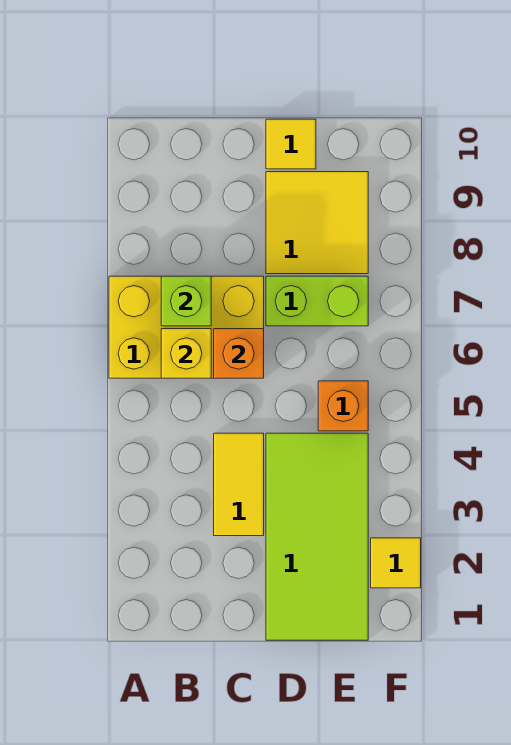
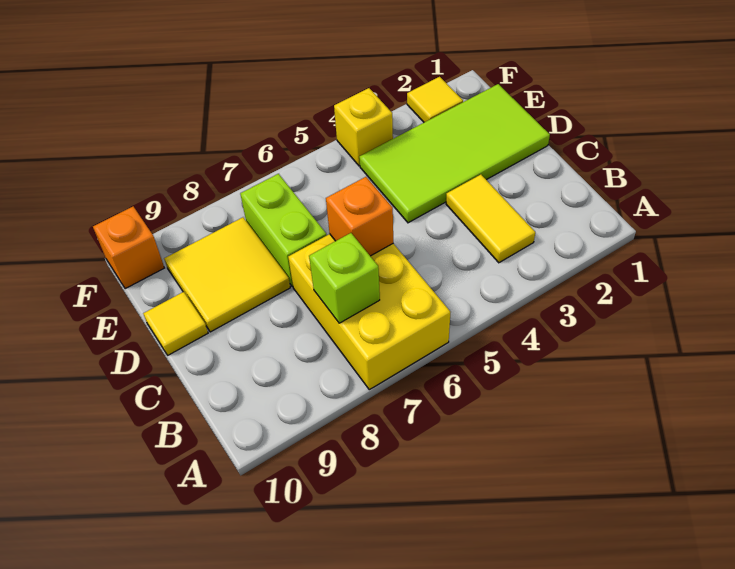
yellow brick B6 level 2 -> yellow brick F4 level 1
yellow tile C3:C4 level 1 -> yellow tile B3:C3 level 1
orange brick E5 level 1 -> orange brick F10 level 1

